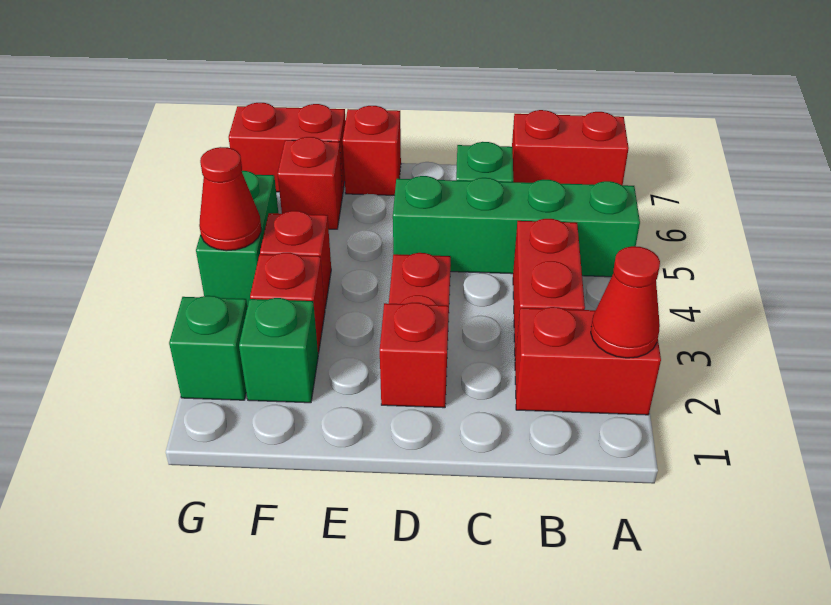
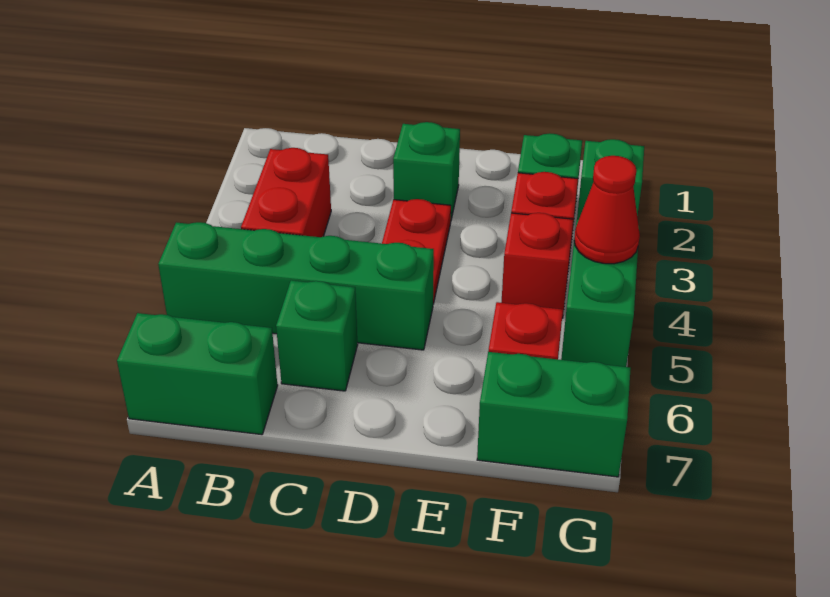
red brick A2:B2 level 1 -> none
red cone A2 level 2 -> none
red brick A7:B7 level 1 -> green brick A7:B7 level 1
red brick D2 level 1 -> green brick D2 level 1
red brick E7 level 1 -> none
red brick F7:G7 level 1 -> green brick F7:G7 level 1

